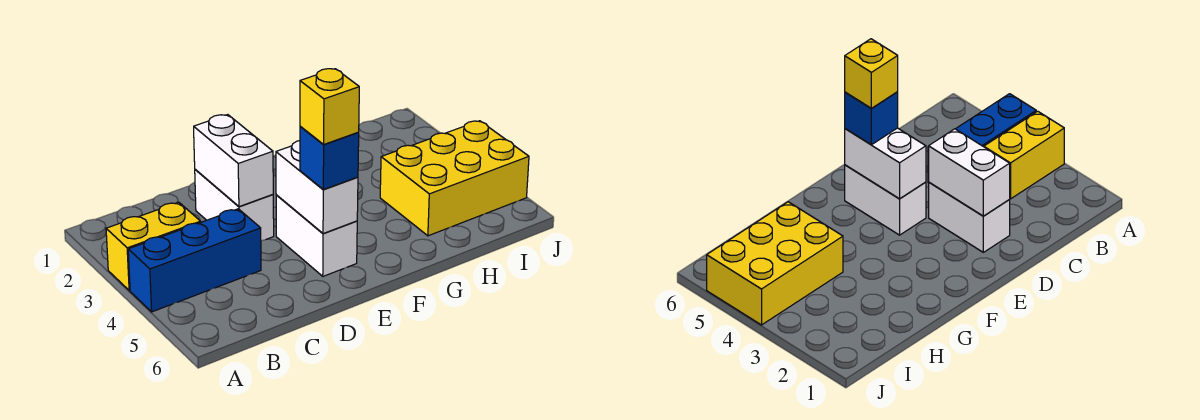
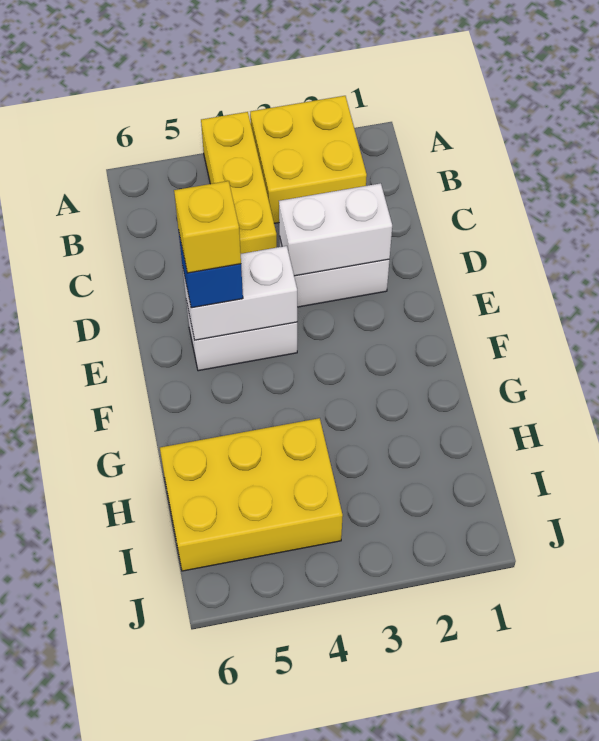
yellow brick A3:B3 level 1 -> yellow brick A2:B3 level 1
blue brick A4:C4 level 1 -> yellow brick A4:C4 level 1
yellow brick H4:J5 level 1 -> yellow brick H4:I6 level 1

